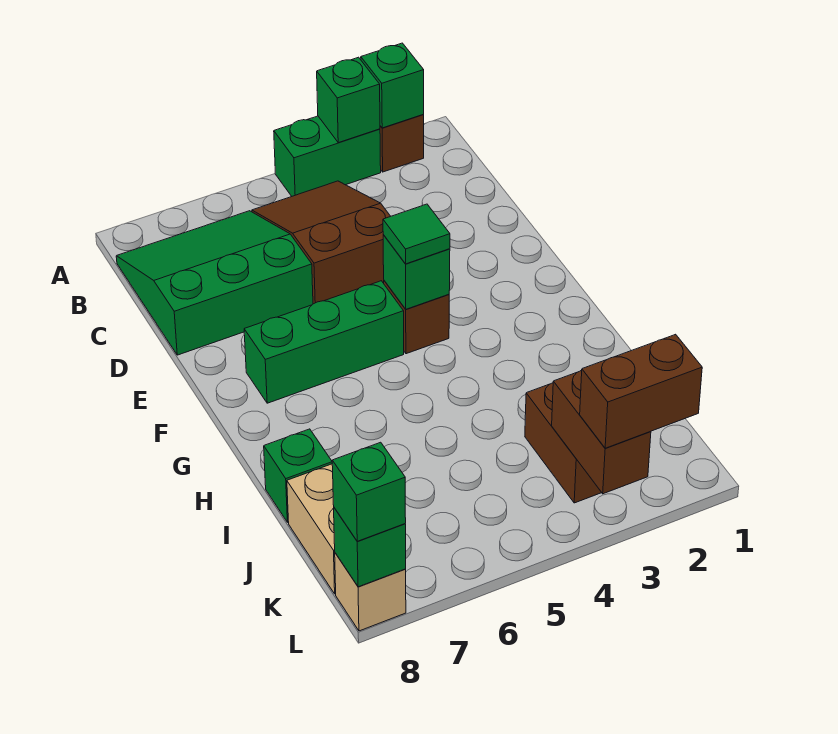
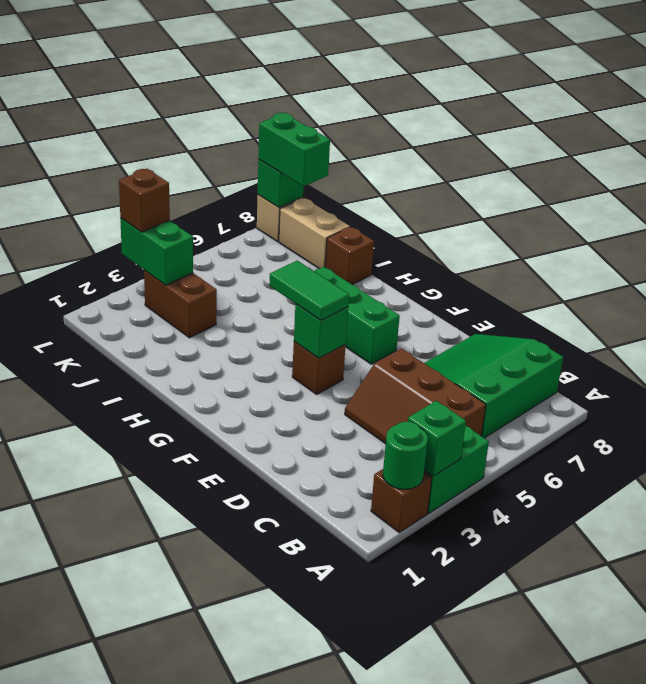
green brick A2 level 2 -> green round brick A2 level 2
brown slope B4:D5 level 1 top D -> brown slope B4:D5 level 1 top 5
green slope B6:D8 level 1 top D -> green slope B6:D8 level 1 top B
green tile F4 level 3 -> green tile F4:G4 level 3
green brick F5:F7 level 1 -> green brick F6:H6 level 1
green brick I8 level 1 -> brown brick I8 level 1
brown brick K3:L3 level 2 -> green brick K3:L3 level 2
brown brick L2:L3 level 3 -> brown brick L3 level 3
green brick L8 level 3 -> green brick K8:L8 level 3

